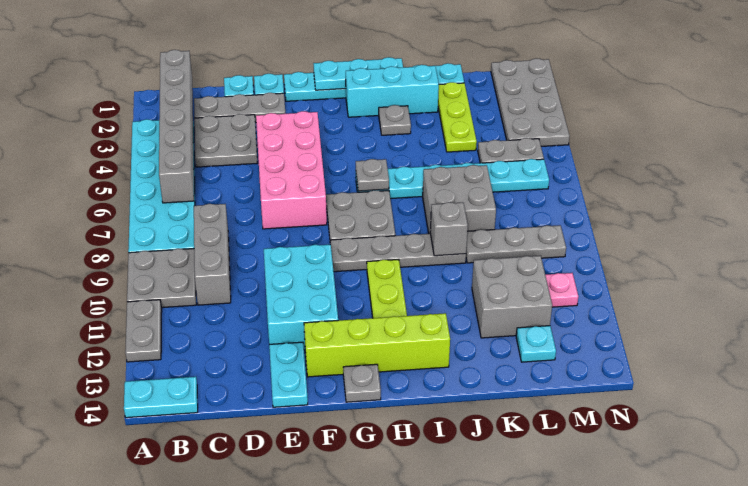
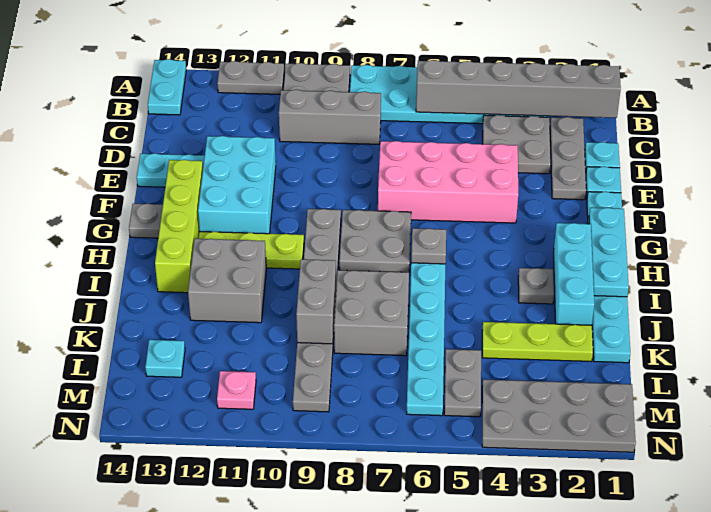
cyan brick E10:F12 level 1 -> cyan brick E11:G12 level 1
grey brick J9 level 2 -> grey brick J9:K9 level 2
grey brick K11:L12 level 1 -> grey brick I11:J12 level 1

